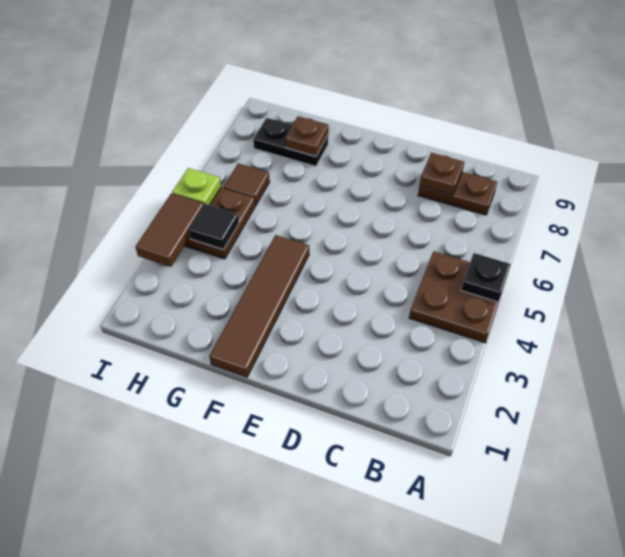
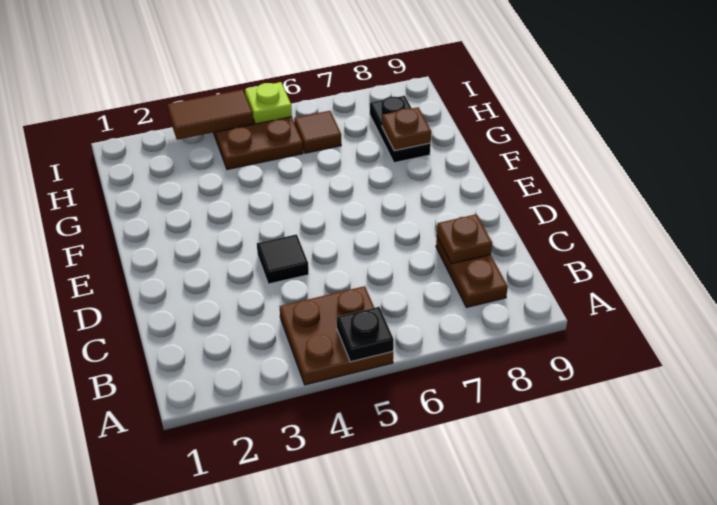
brown tile F1:F4 level 1 -> none
black tile H4 level 2 -> black tile D4 level 1

